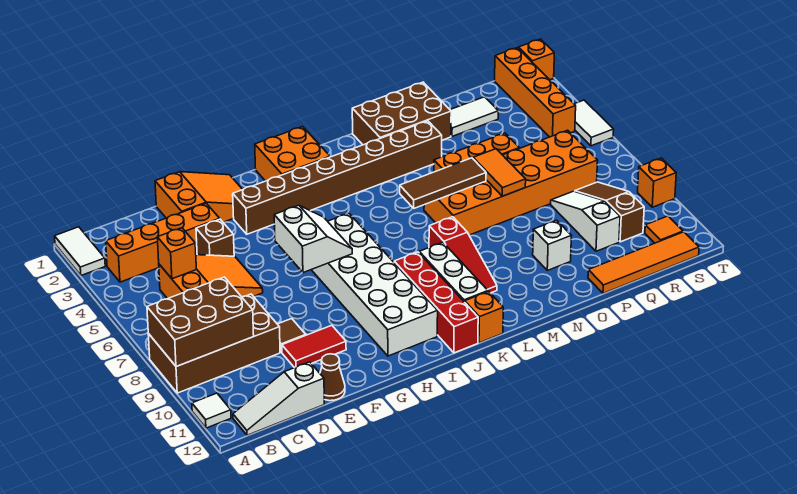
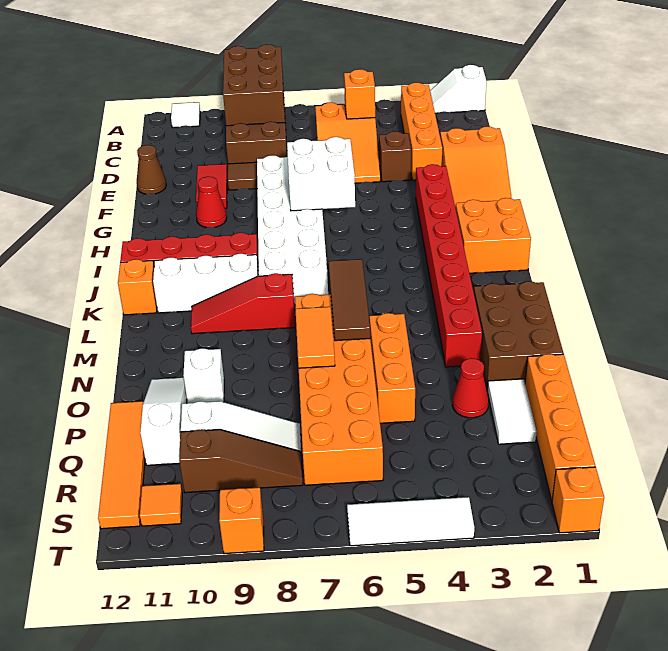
white tile A1:A2 level 1 -> white slope A1:A2 level 1 top 1
white slope B12:D12 level 1 top D -> white slope O11:Q11 level 1 top Q
brown brick G3:N3 level 1 -> red brick G3:N3 level 1
white slope G6:H7 level 2 top G -> white brick G6:H7 level 2
none -> red cone G10 level 1
white brick H6:I11 level 1 -> white brick F7:K8 level 1
orange tile O6:O7 level 2 -> orange tile N7:O7 level 2
none -> red cone P3 level 1
orange brick S1:S4 level 1 -> orange brick P1:S1 level 1
white tile T4:T5 level 1 -> white tile T4:T6 level 1

